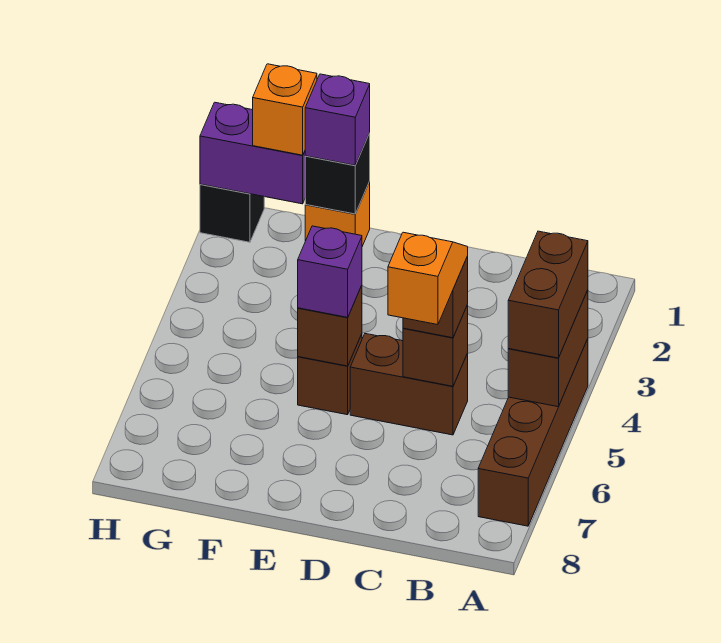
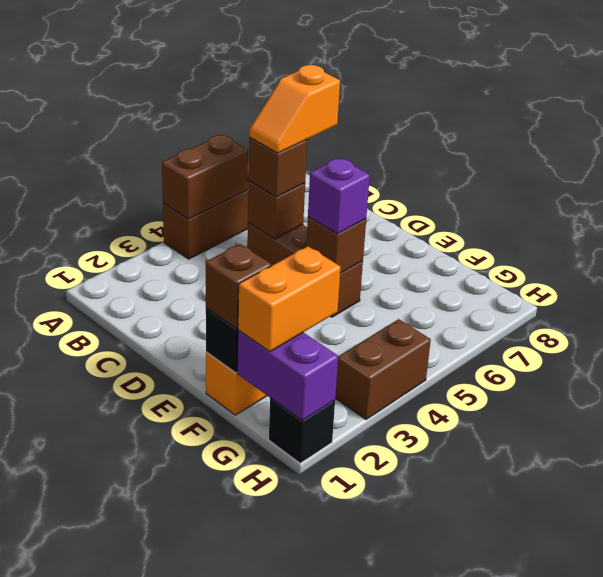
brown brick A4:A5 level 3 -> brown brick H3:H4 level 1
purple brick F1 level 3 -> brown brick F1 level 3
orange brick G1 level 3 -> orange brick G1:G2 level 3

